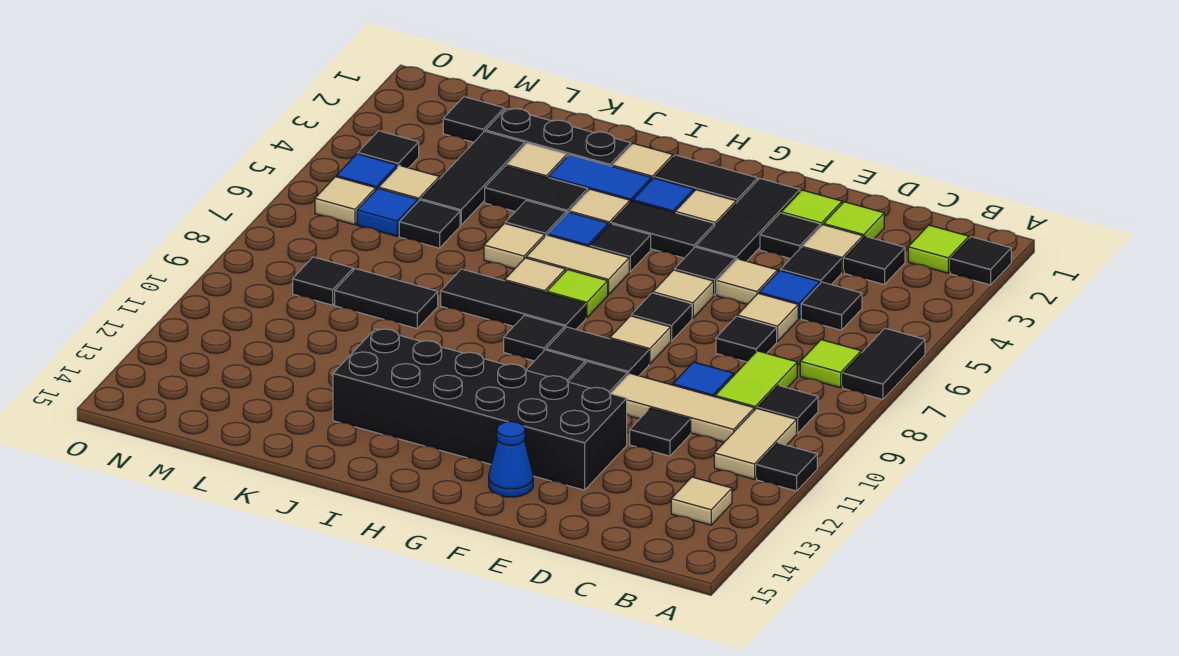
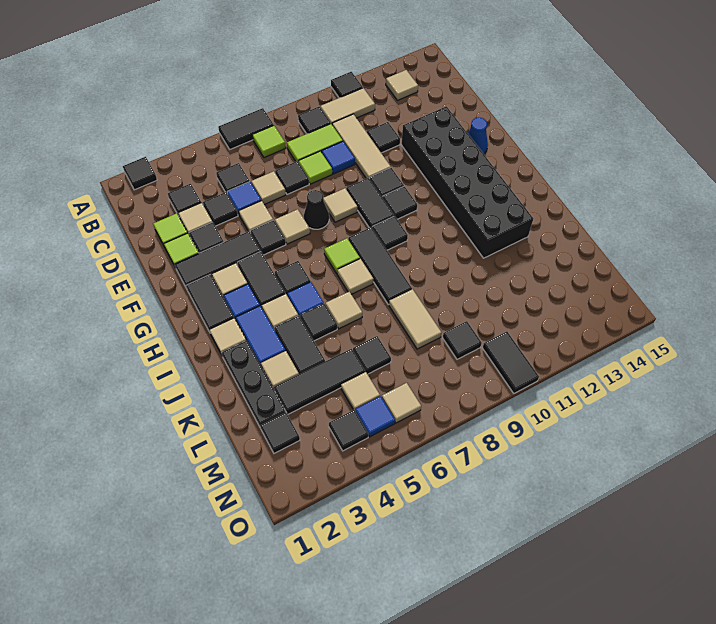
lime tile B2 level 1 -> lime tile D8 level 1
black tile F7 level 1 -> black cone F7 level 1
tan tile H6:I6 level 1 -> tan tile K8:L8 level 1
black tile K9:L9 level 1 -> black tile N10:O10 level 1
blue tile M6 level 1 -> none

